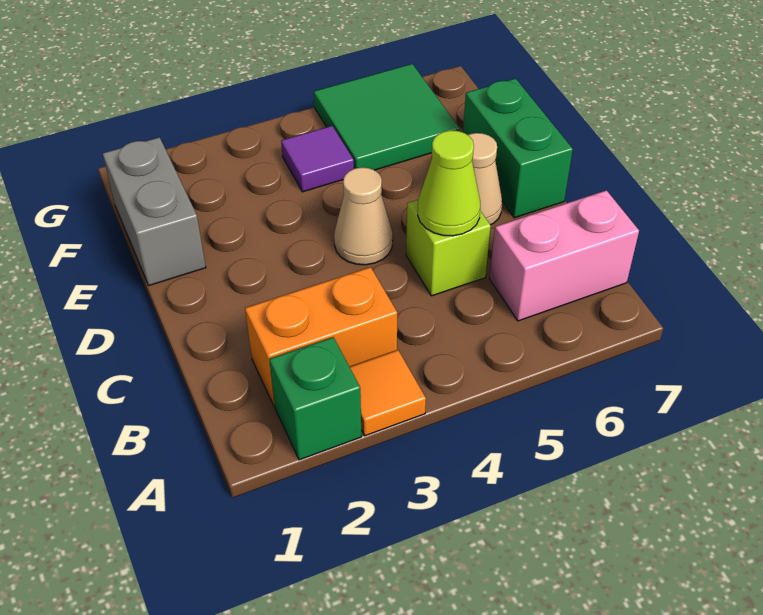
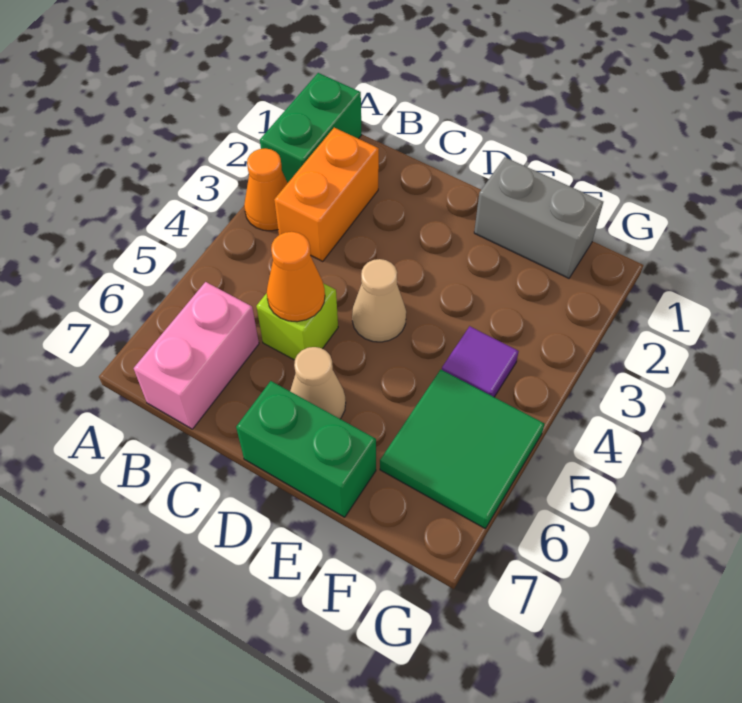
green brick A2 level 1 -> green brick A1:A2 level 1
orange tile A3 level 1 -> orange cone A3 level 1
lime cone C5 level 2 -> orange cone C5 level 2

